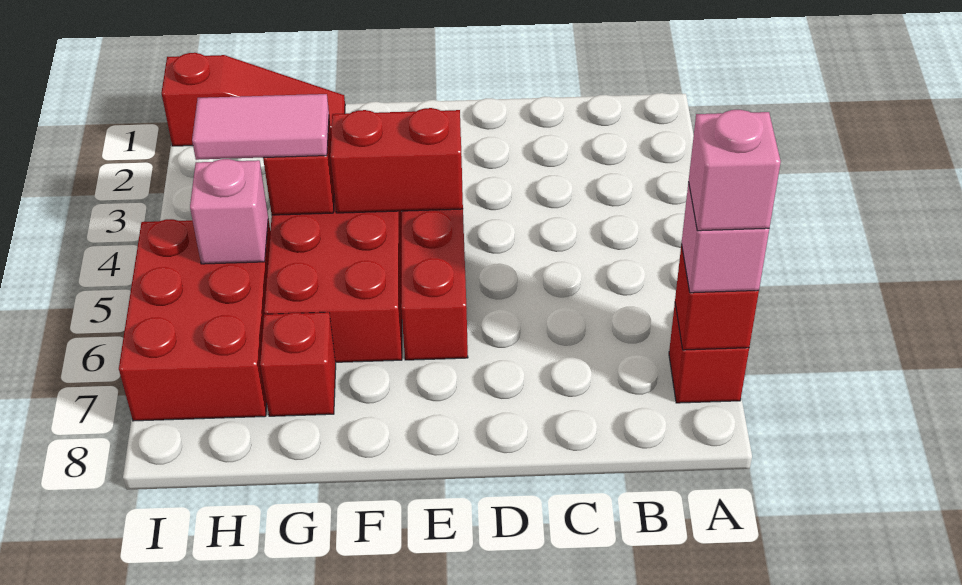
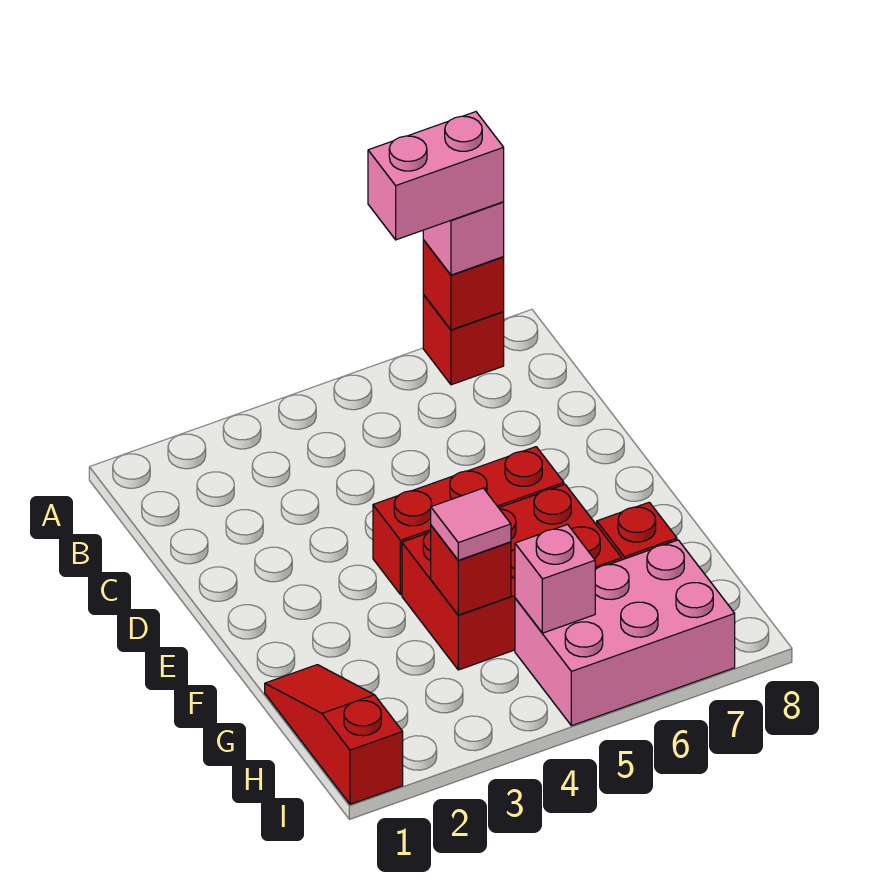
pink brick A7 level 4 -> pink brick A6:A7 level 4
red brick E4:F4 level 2 -> none
pink tile G4:H4 level 3 -> pink tile G4 level 3
red brick H5:I7 level 1 -> pink brick H5:I7 level 1

